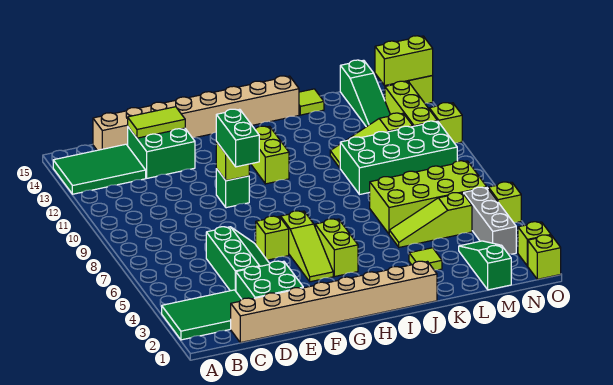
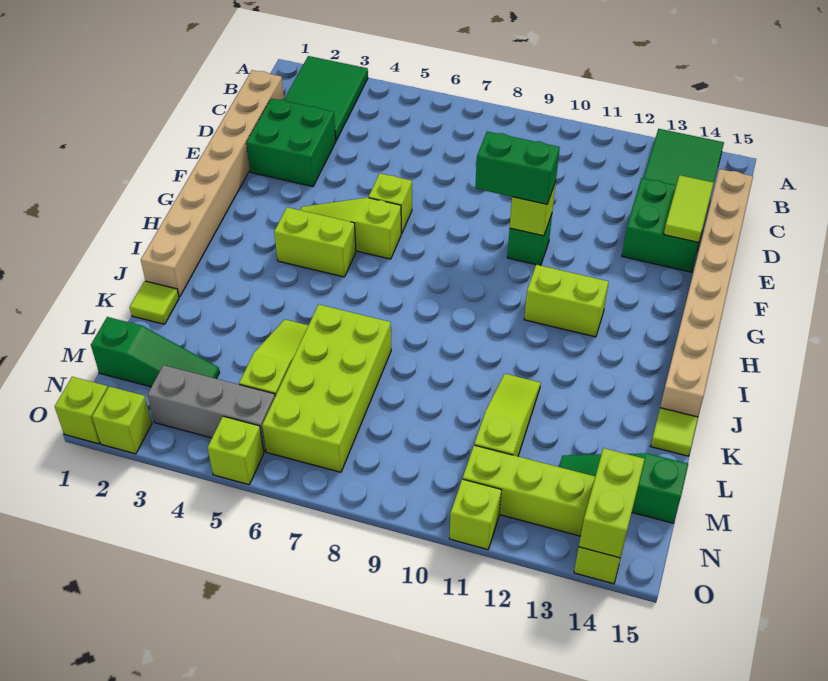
green slope D4:E6 level 1 top D -> none
lime tile K3 level 1 -> lime tile K1 level 1
green brick K9:N10 level 1 -> none

